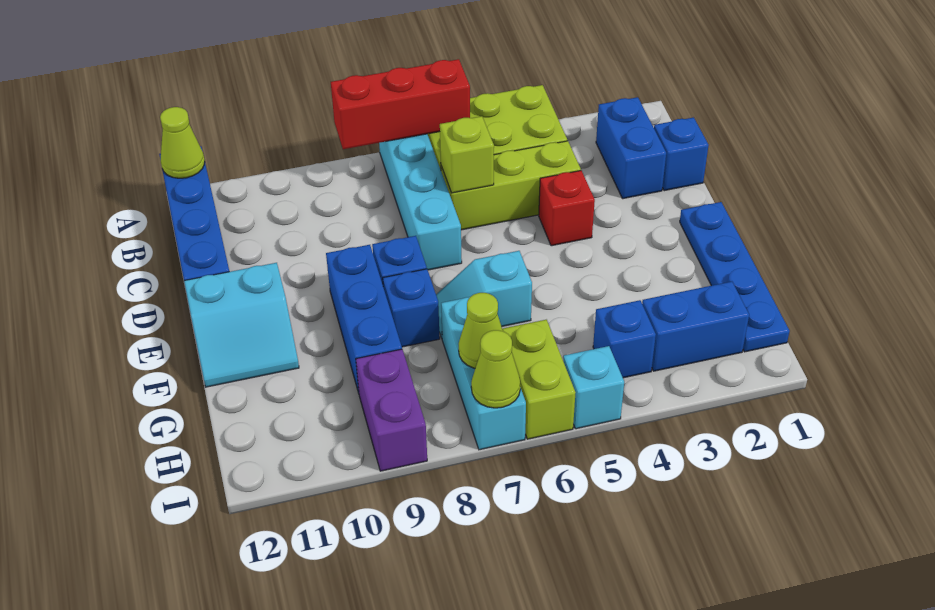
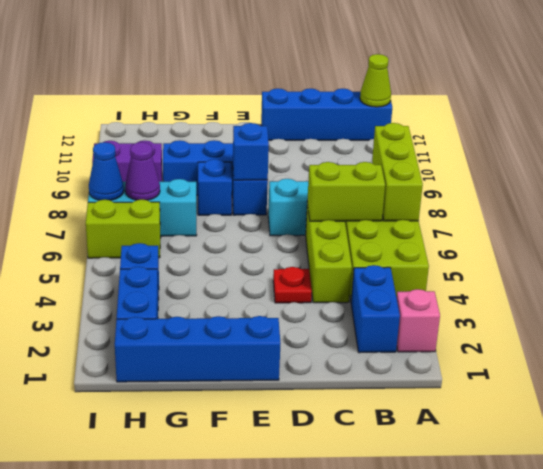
none -> pink brick A2 level 1
red brick A6:A8 level 2 -> lime brick A6:A8 level 2
blue brick B2:C2 level 1 -> blue brick B2:B3 level 1
blue brick C1 level 1 -> blue brick E8 level 2
lime brick C6 level 2 -> lime brick B6:C6 level 2
red brick D4 level 1 -> red plate D4 level 1
blue plate E1:H1 level 1 -> blue brick E1:H1 level 1
cyan slope E11:F12 level 1 top E -> none
cyan slope F6:F7 level 1 top 6 -> none
lime cone H7 level 2 -> purple cone H7 level 2
cyan brick I5 level 1 -> none
lime cone I7 level 2 -> blue cone I7 level 2

